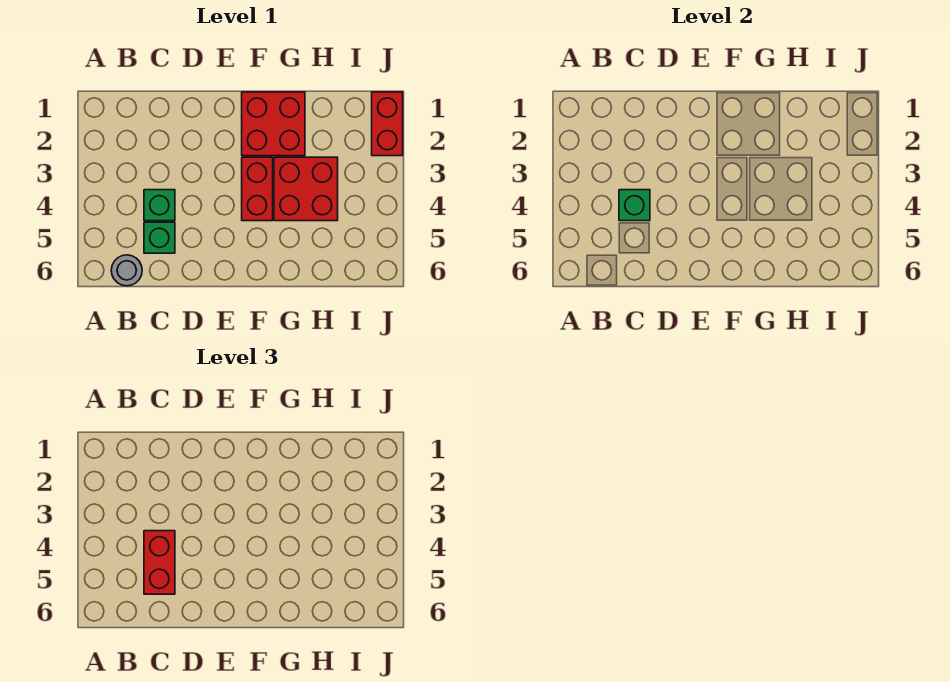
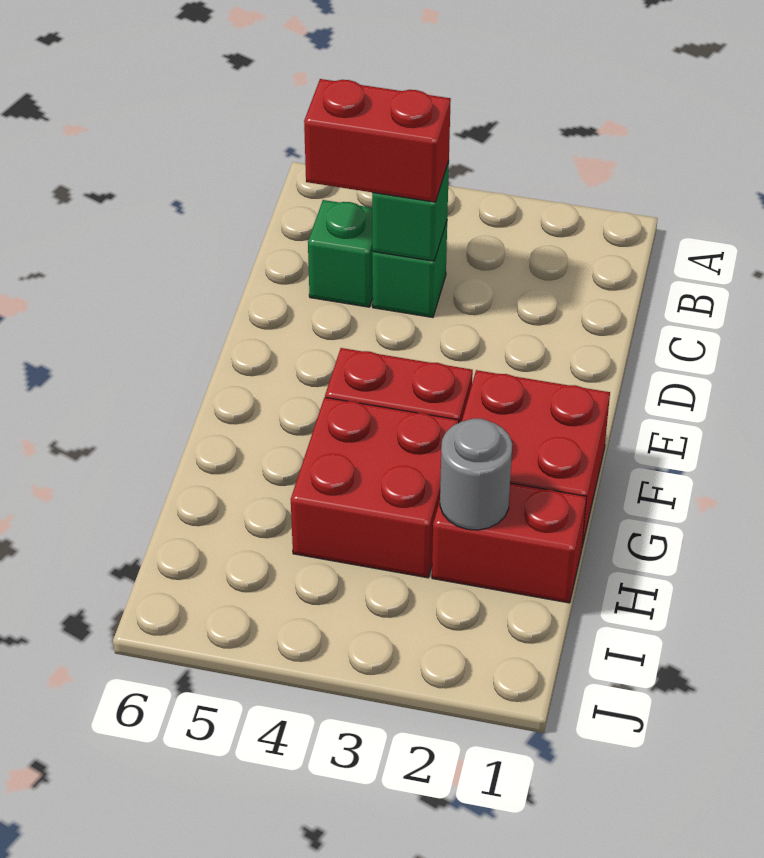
grey round brick B6 level 1 -> grey round brick H2 level 2
red brick J1:J2 level 1 -> red brick H1:H2 level 1

